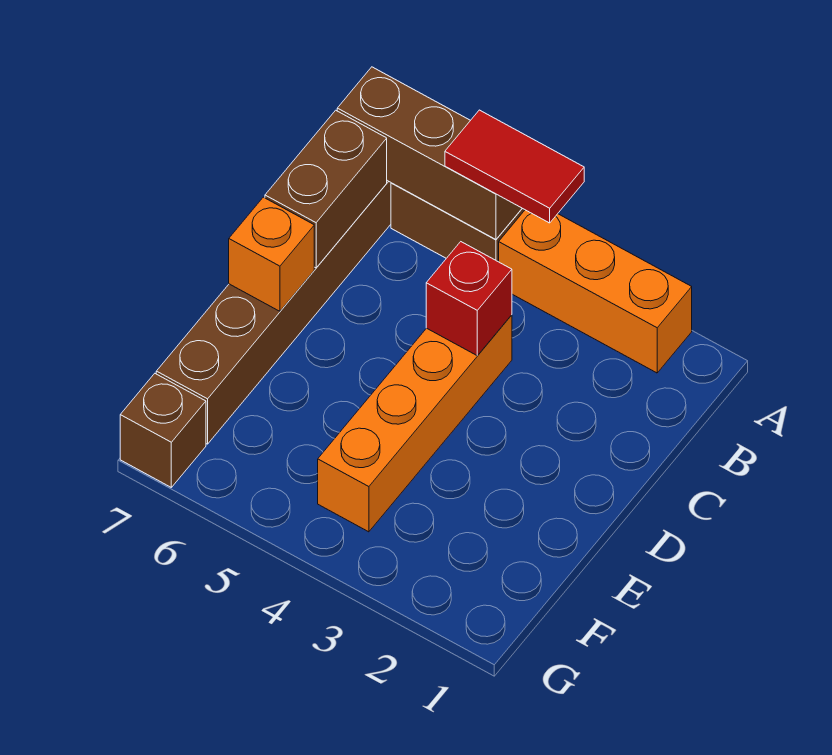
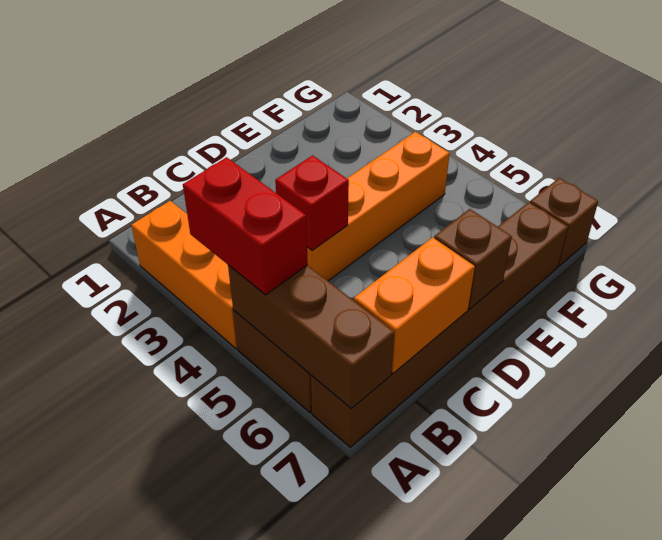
red tile A4:A5 level 3 -> red brick A4:A5 level 3
brown brick B7:C7 level 2 -> orange brick B7:C7 level 2
orange brick D7 level 2 -> brown brick D7 level 2

